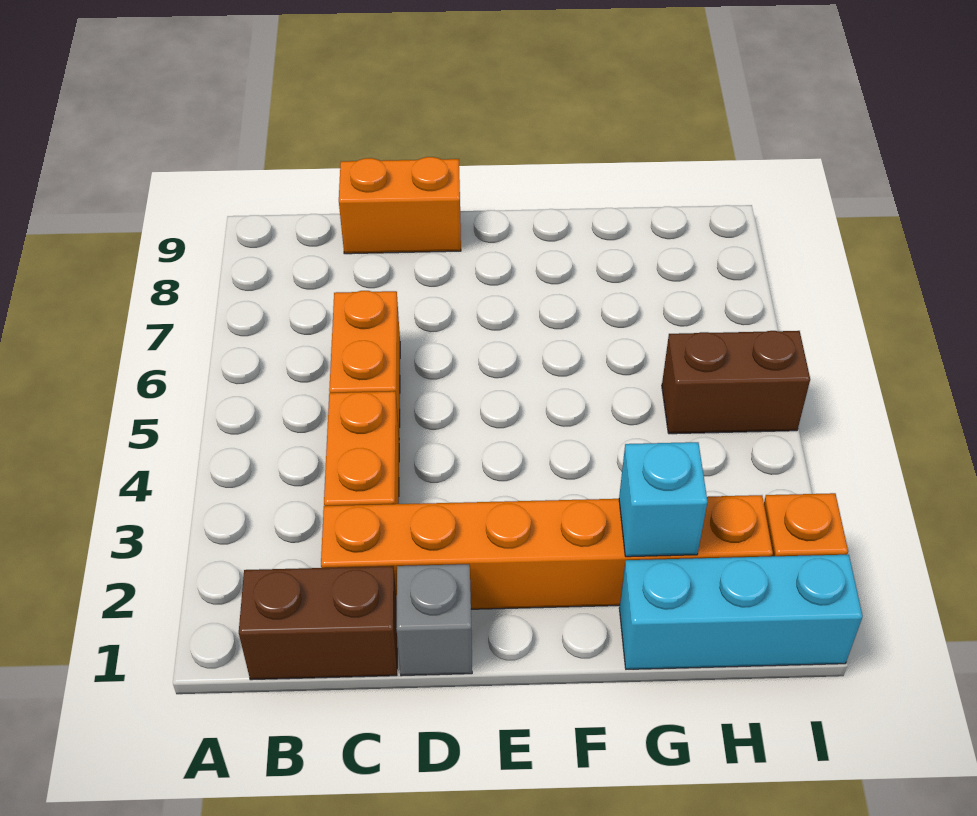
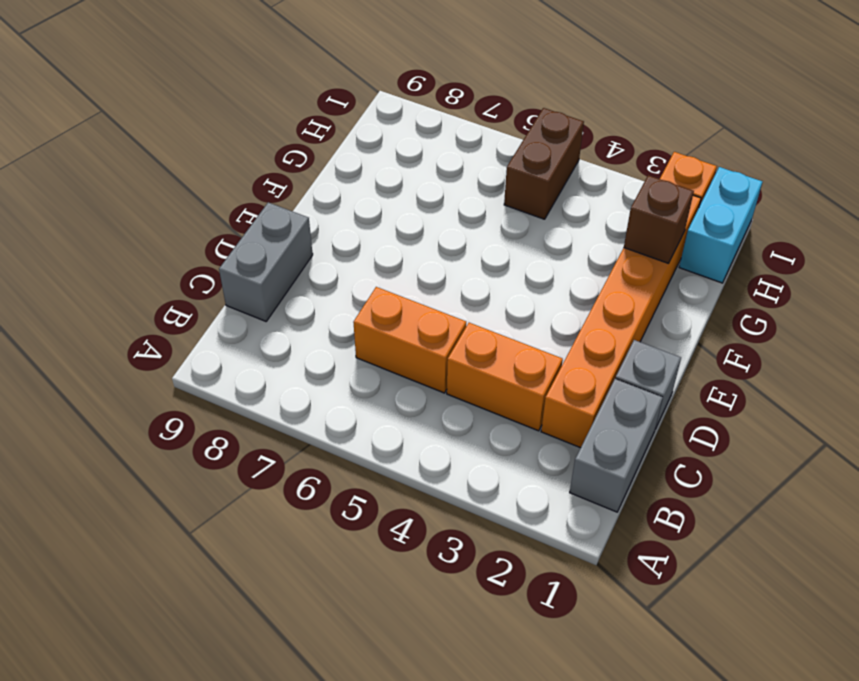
brown brick B1:C1 level 1 -> grey brick B1:C1 level 1
orange brick C9:D9 level 1 -> grey brick C9:D9 level 1
cyan brick G1:I1 level 1 -> cyan brick H1:I1 level 1
cyan brick G2 level 2 -> brown brick G2 level 2

